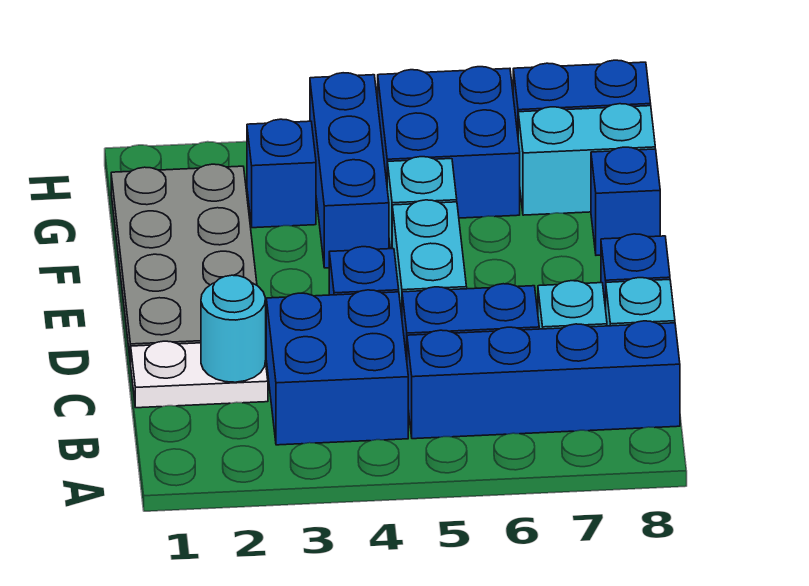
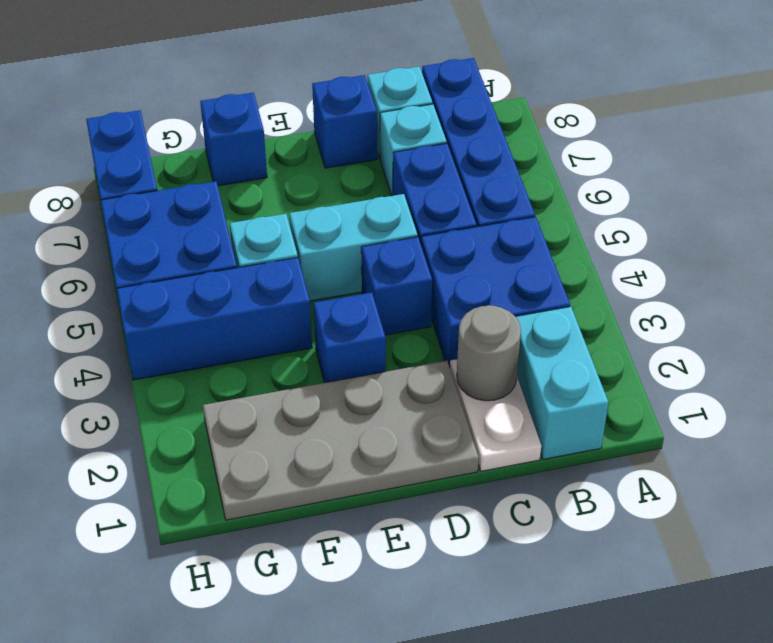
cyan round brick C2 level 2 -> grey round brick C2 level 2
blue brick G3 level 1 -> blue brick E3 level 1
cyan brick G7:G8 level 1 -> cyan brick B1:B2 level 1

